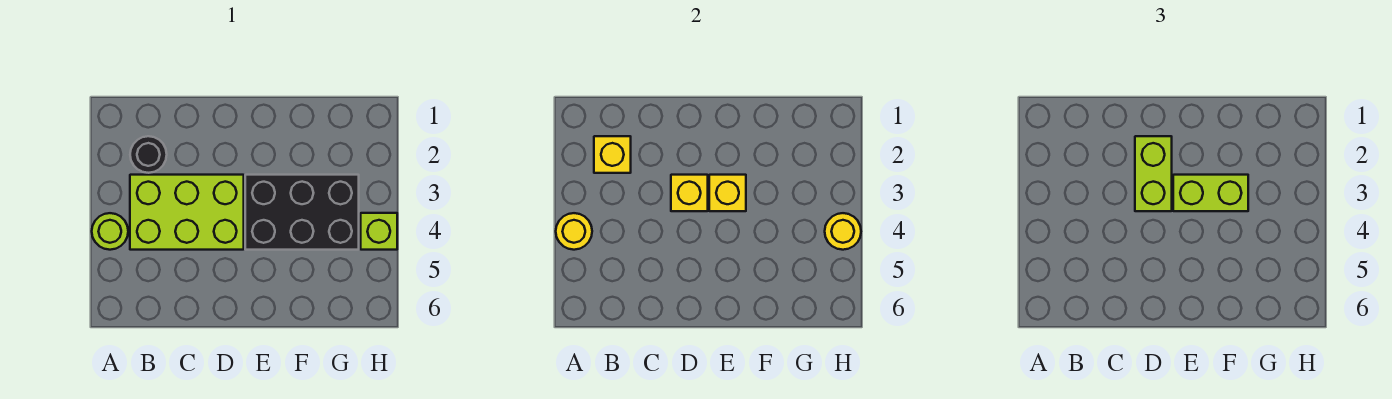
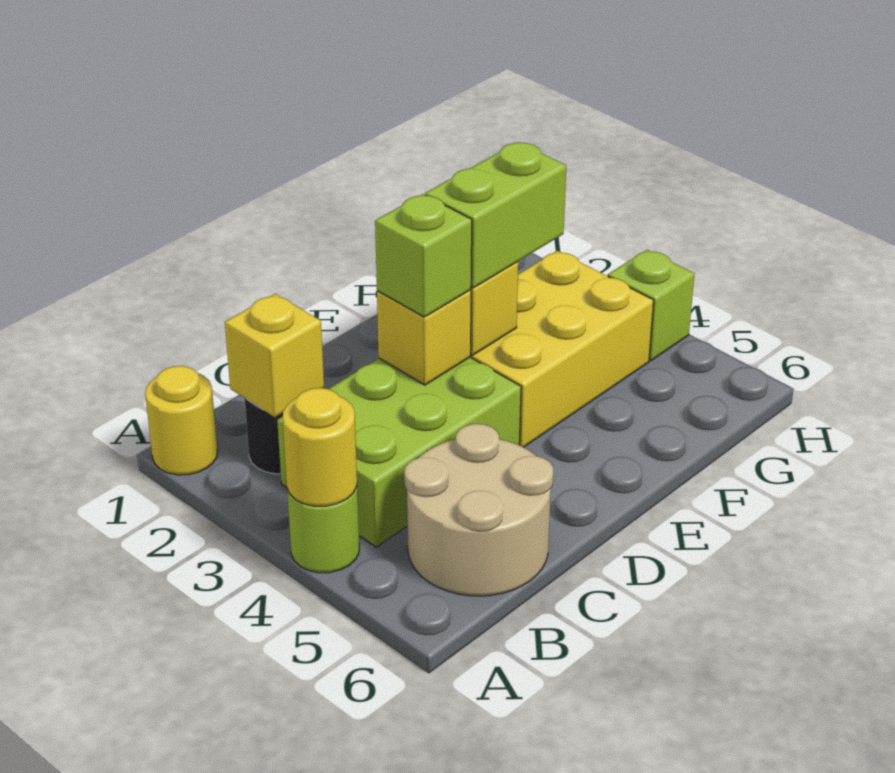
none -> tan round brick B5:C6 level 1
lime brick D2:D3 level 3 -> lime brick D3 level 3
black brick E3:G4 level 1 -> yellow brick E3:G4 level 1
yellow round brick H4 level 2 -> yellow round brick A1 level 1

